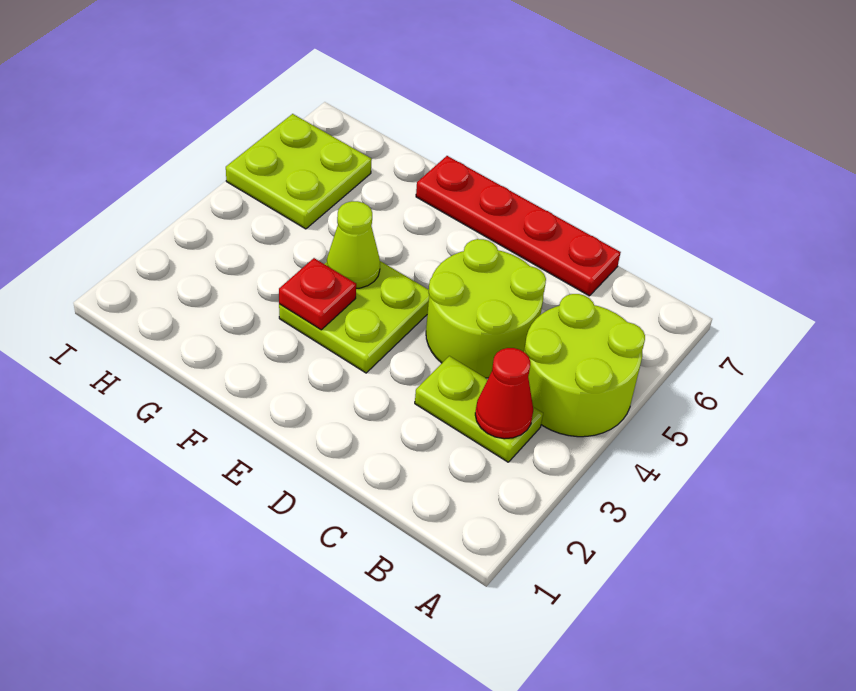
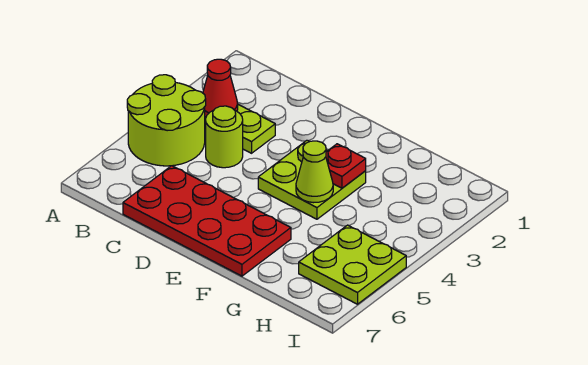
lime round brick C4:D5 level 1 -> lime round brick C4 level 1
red plate C7:F7 level 1 -> red plate C6:F7 level 1

